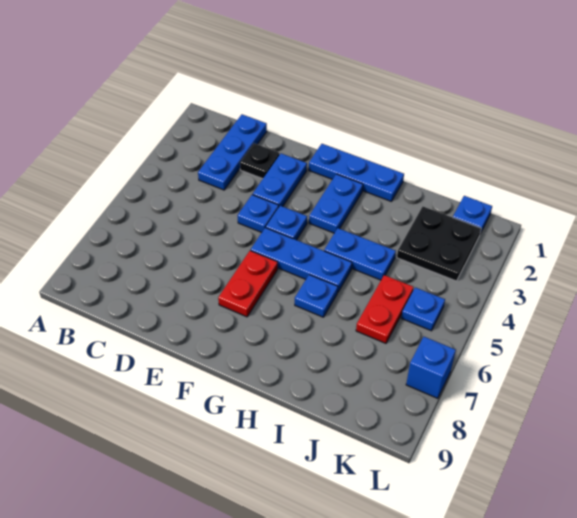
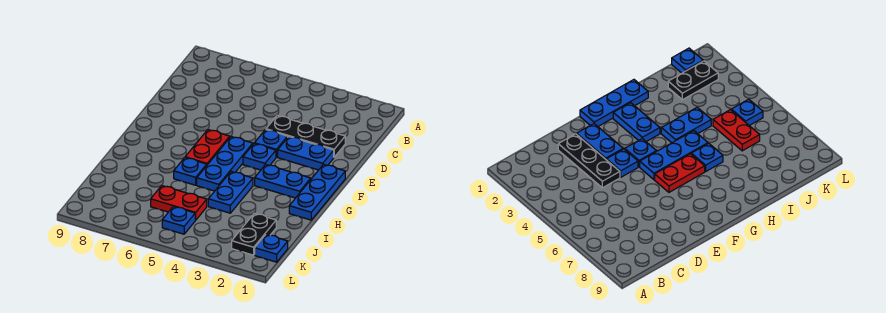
blue plate C1:C3 level 1 -> none
black plate D2 level 1 -> black plate D2:D4 level 1
red plate F6:F7 level 1 -> red plate F6:G6 level 1
black plate J2:K3 level 1 -> black plate J2:K2 level 1
blue brick L7 level 1 -> none

